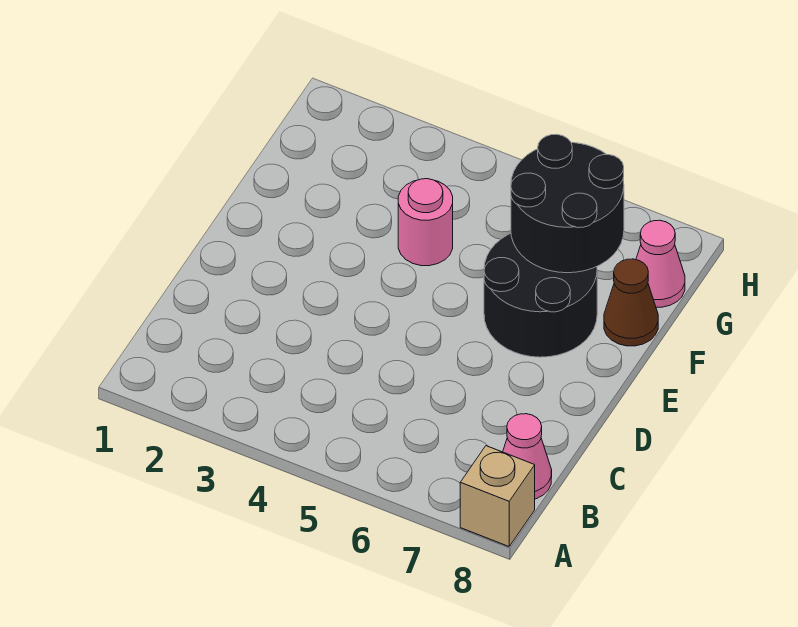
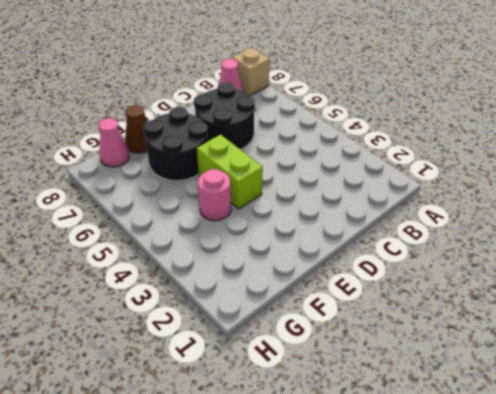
none -> lime brick E4:E5 level 1
black round brick F6:G7 level 2 -> black round brick C6:D7 level 1

